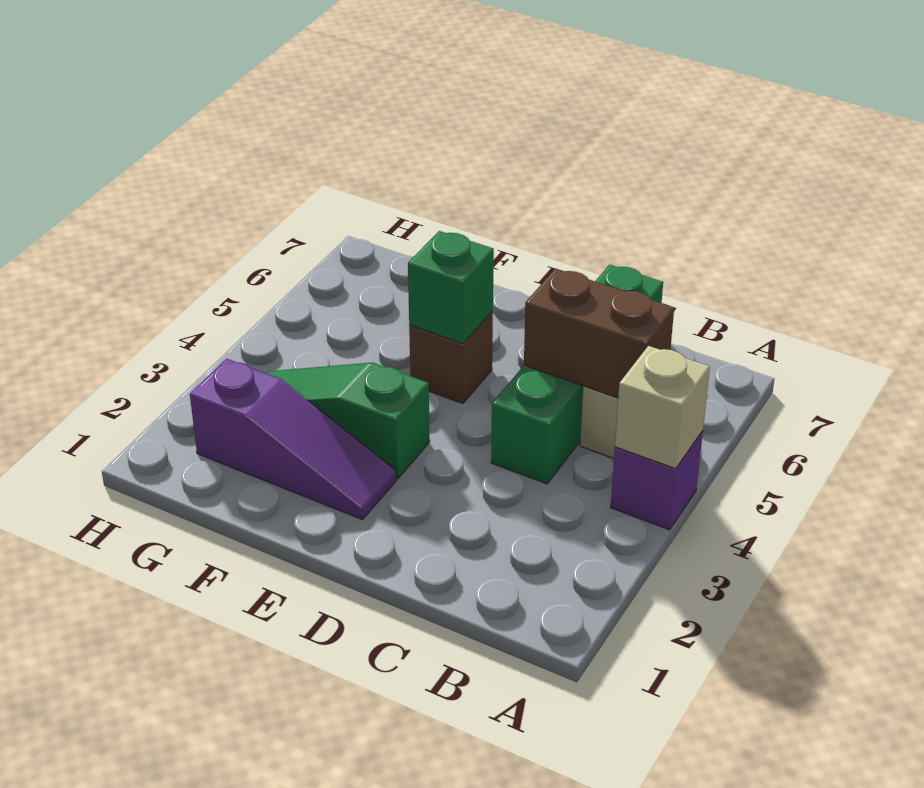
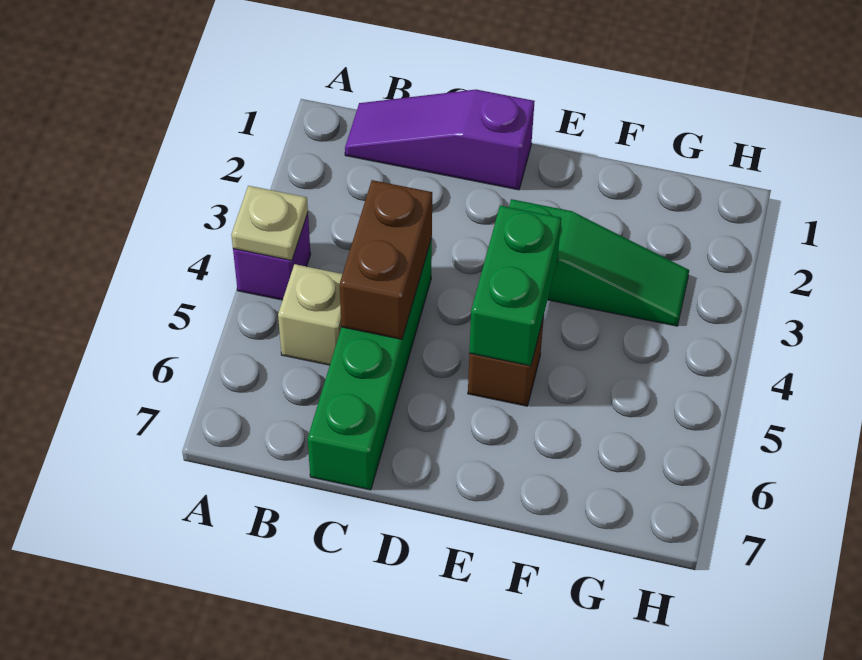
tan brick A4 level 2 -> tan plate A4 level 2
brown brick B5:C5 level 2 -> brown brick C4:C5 level 2
purple slope E2:G2 level 1 top G -> purple slope B1:D1 level 1 top D
green brick E5 level 2 -> green brick E4:E5 level 2

